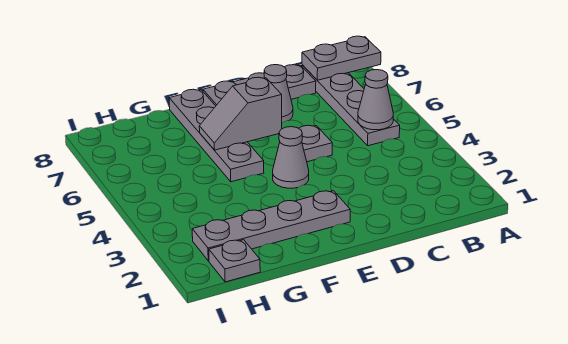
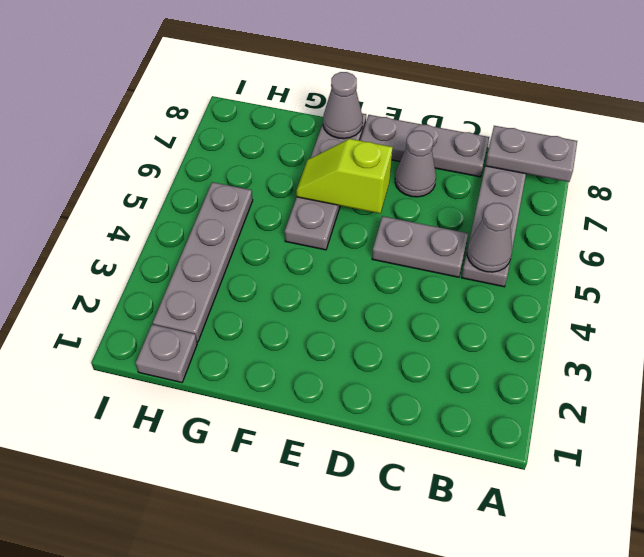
grey plate D5 level 1 -> grey plate C5:D5 level 1
grey plate E2:H2 level 1 -> grey plate H2:H5 level 1
grey cone E4 level 1 -> grey cone F8 level 2
grey slope E6:F6 level 2 top E -> lime slope E6:F6 level 2 top E

